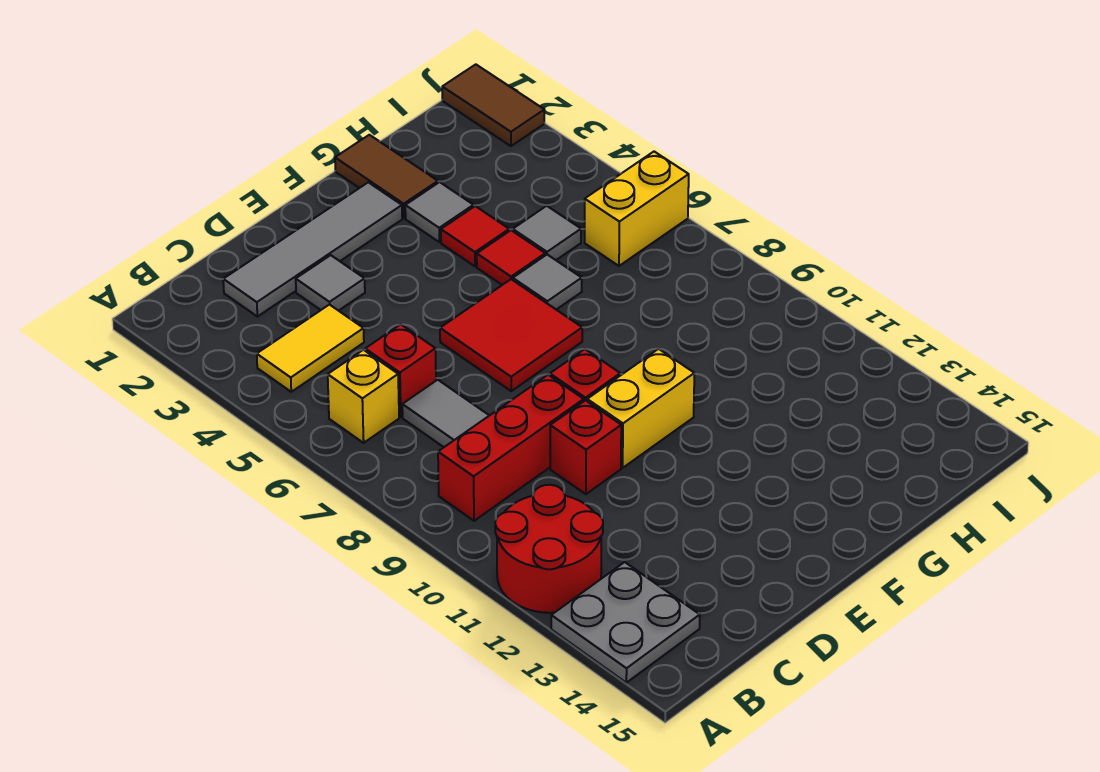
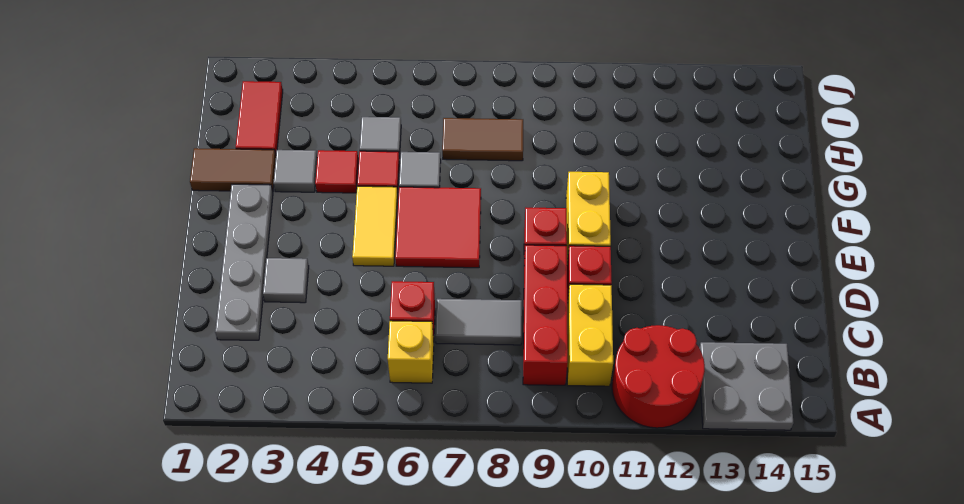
yellow tile B4:C4 level 1 -> yellow tile E5:F5 level 1
grey tile C2:F2 level 1 -> grey plate C2:F2 level 1
none -> red tile H2:I2 level 1
yellow brick I6:J6 level 1 -> yellow brick B10:C10 level 1
brown tile J1:J2 level 1 -> brown tile H7:H8 level 1

